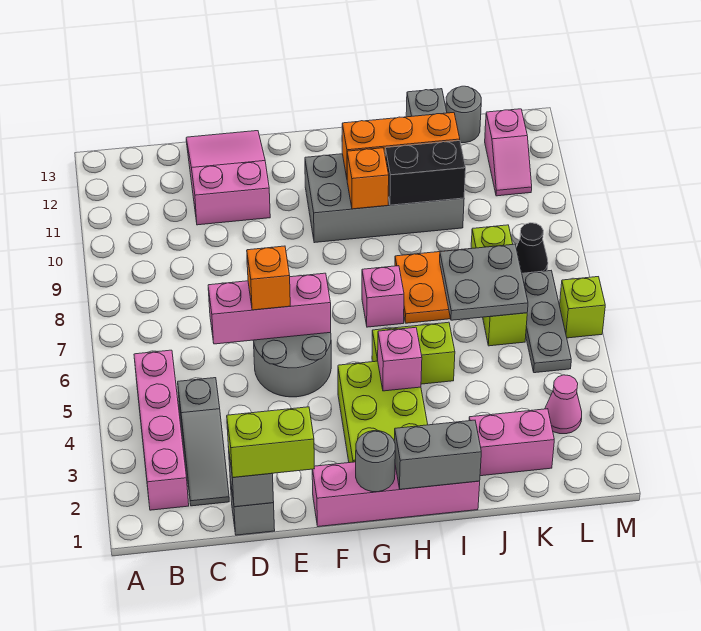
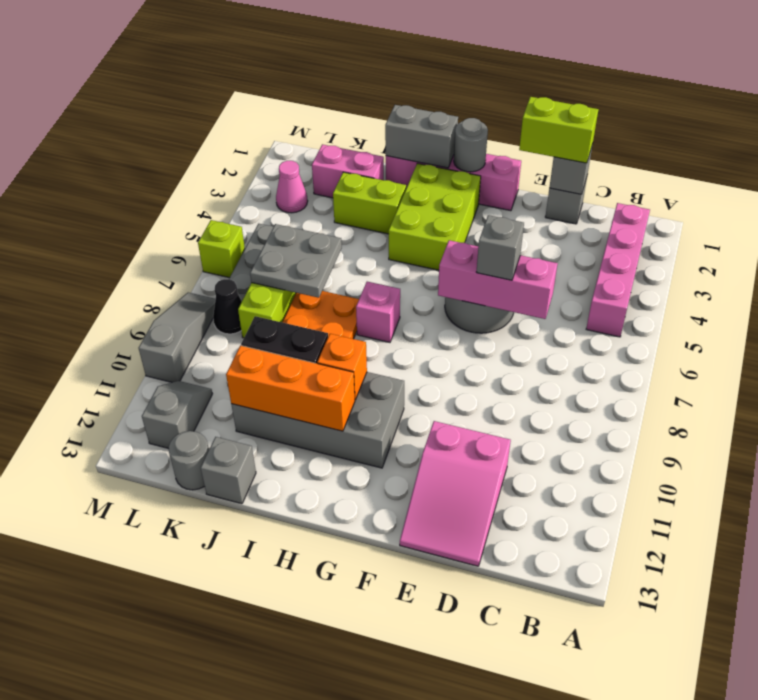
grey slope C2:C4 level 1 top 4 -> grey slope M8:M10 level 1 top 10
orange brick E6 level 3 -> grey brick E6 level 3
pink brick H4 level 2 -> none
lime brick H5:I5 level 1 -> lime brick I3:J3 level 1
pink slope L11:L12 level 1 top 12 -> grey slope L11:L12 level 1 top 12

